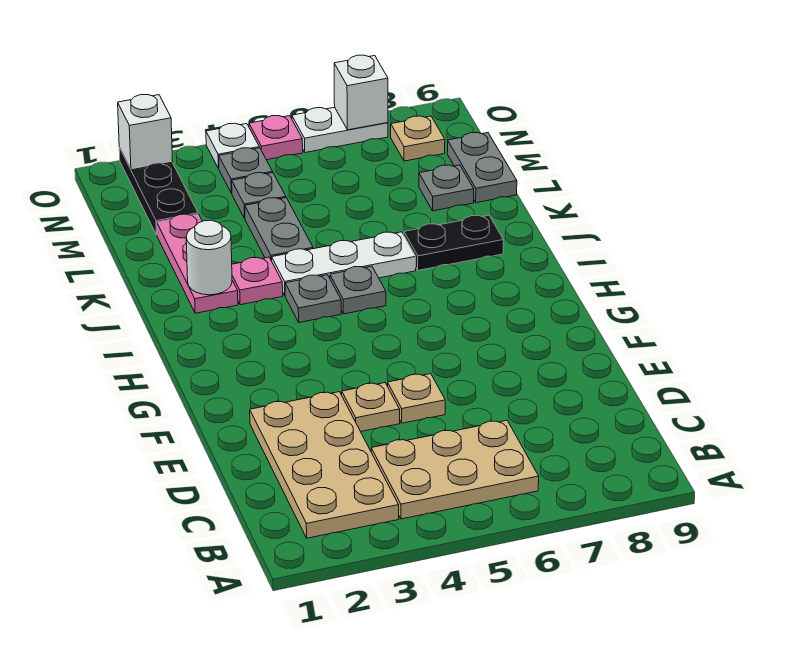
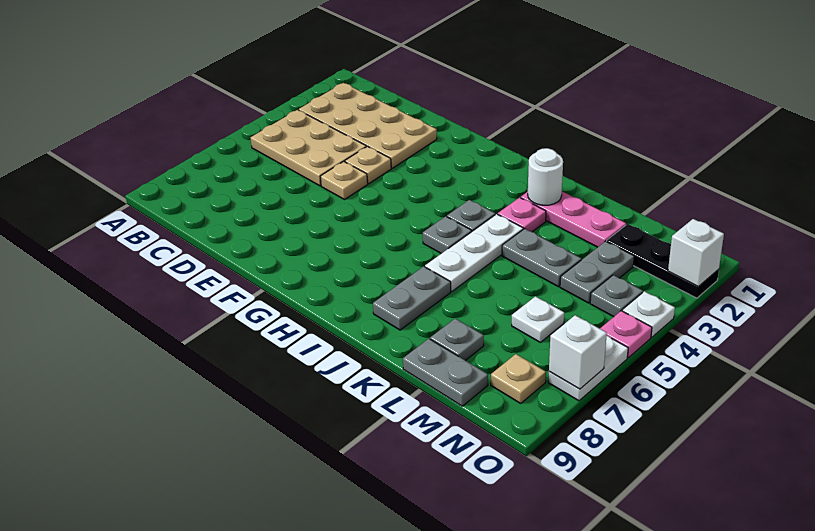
tan plate B4:C6 level 1 -> tan plate B4:D5 level 1
black plate J7:J8 level 1 -> grey plate J7:J8 level 1
grey plate M4 level 1 -> grey plate M3:M4 level 1
none -> white plate M6 level 1

